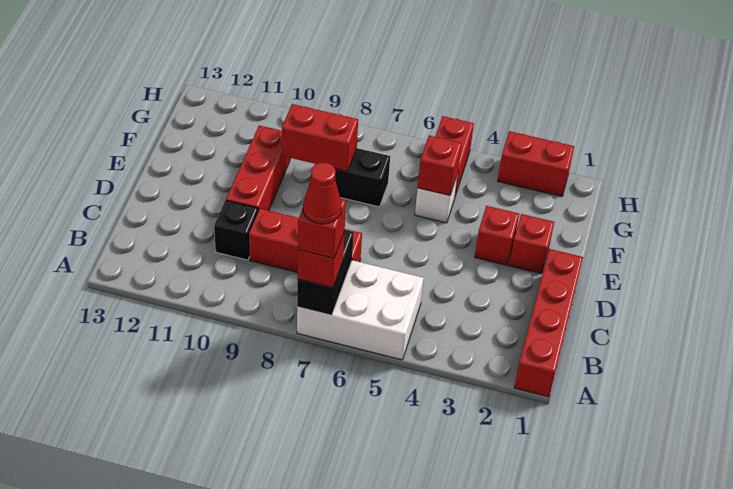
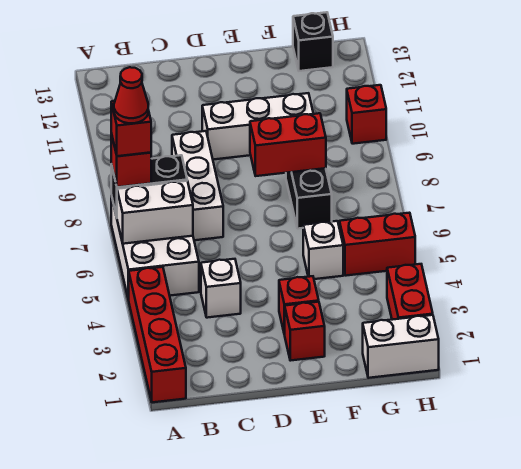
red brick A1:D1 level 1 -> red brick A1:A4 level 1
none -> white brick A6:B6 level 2
none -> white brick C4 level 1
red brick C7:C9 level 1 -> white brick C7:C9 level 1
black brick C10 level 1 -> black brick G13 level 1
red brick D10:F10 level 1 -> white brick D10:F10 level 1
red brick F5 level 2 -> red brick H10 level 1
red brick F8:F9 level 2 -> red brick E8:F8 level 2
none -> white brick G1:H1 level 1

